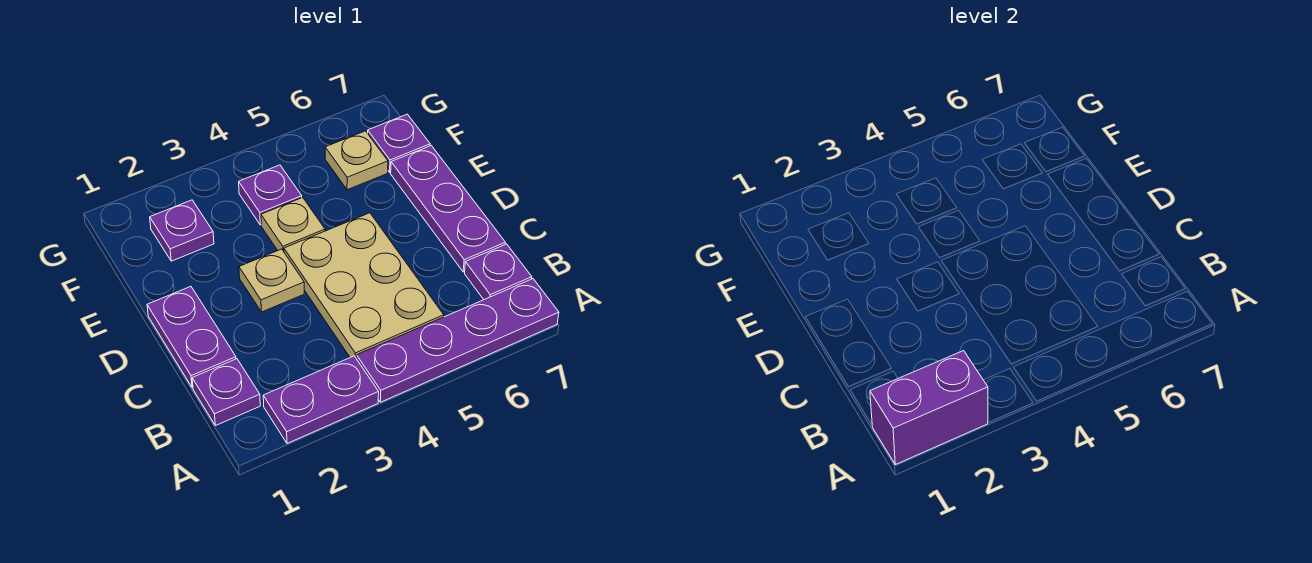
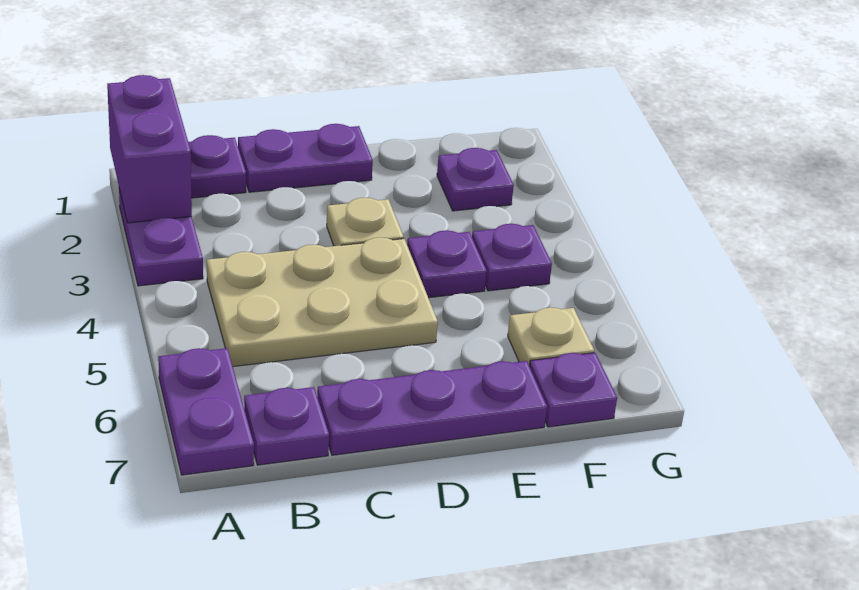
purple plate A4:A7 level 1 -> purple plate A6:A7 level 1
tan plate E4 level 1 -> purple plate E4 level 1

